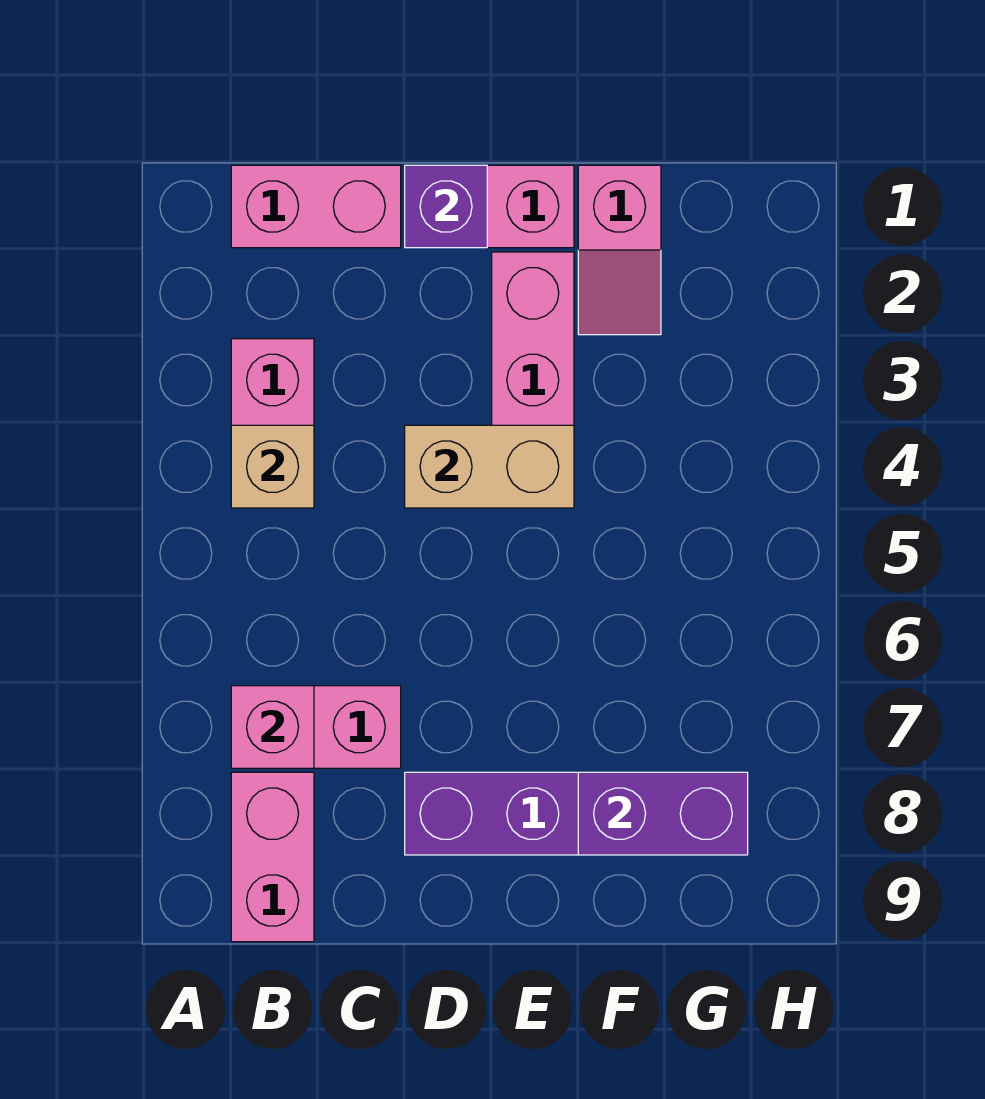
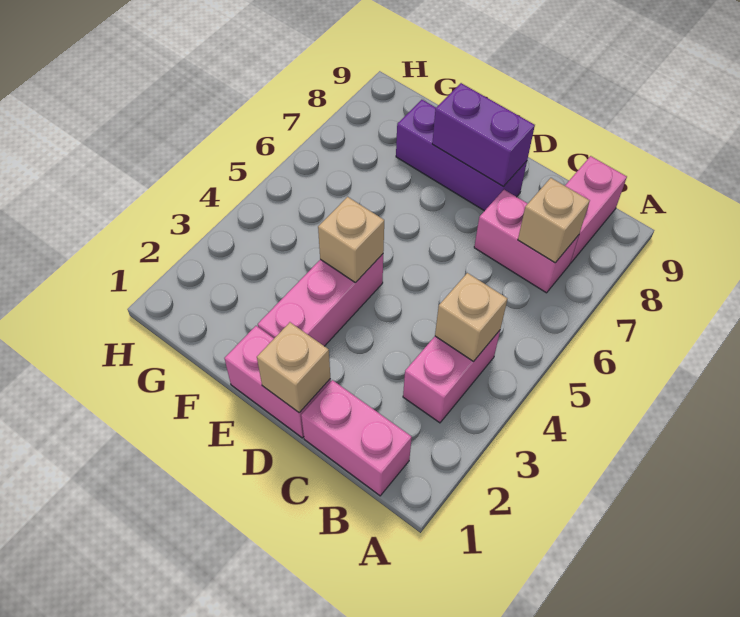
pink brick B7 level 2 -> tan brick B7 level 2
purple brick D1 level 2 -> tan brick D1 level 2
tan brick D4:E4 level 2 -> tan brick E4 level 2
pink slope F1:F2 level 1 top 1 -> none
purple brick F8:G8 level 2 -> purple brick D8:E8 level 2

